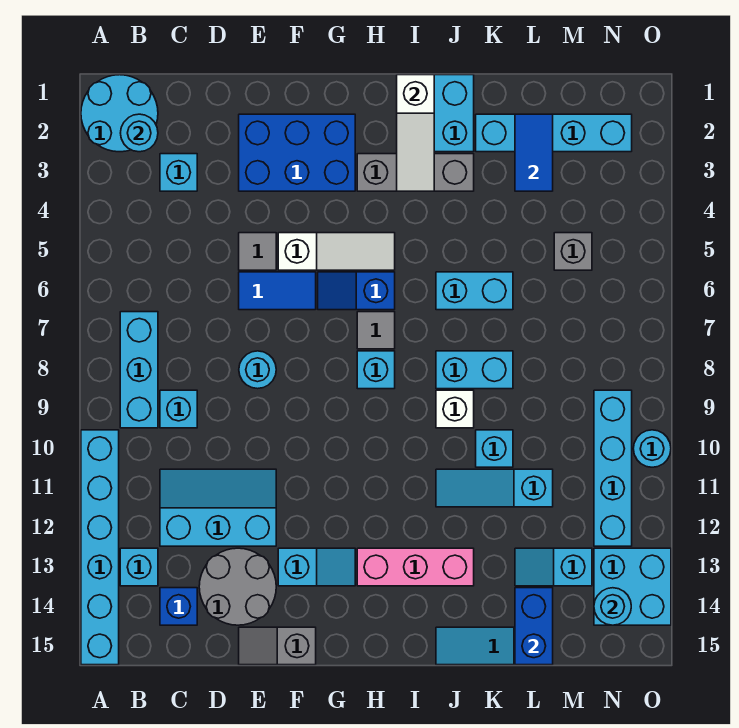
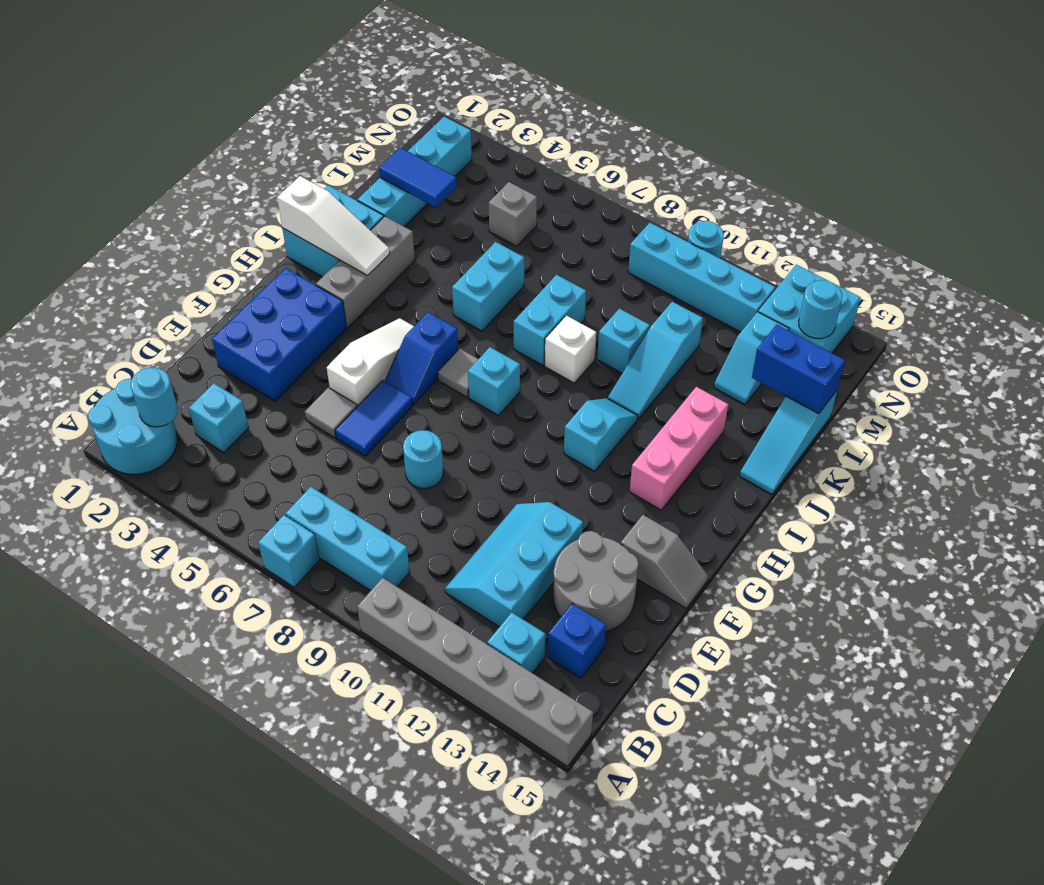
cyan brick A10:A15 level 1 -> grey brick A10:A15 level 1
cyan brick C9 level 1 -> cyan brick A7 level 1
grey slope E15:F15 level 1 top F -> grey slope F14:F15 level 1 top 14
cyan slope F13:G13 level 1 top F -> cyan slope H11:I11 level 1 top H

